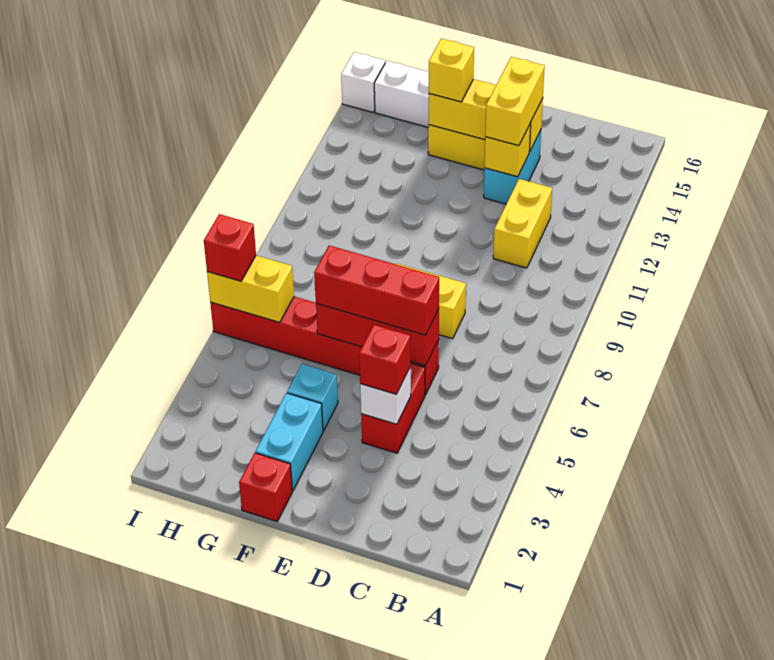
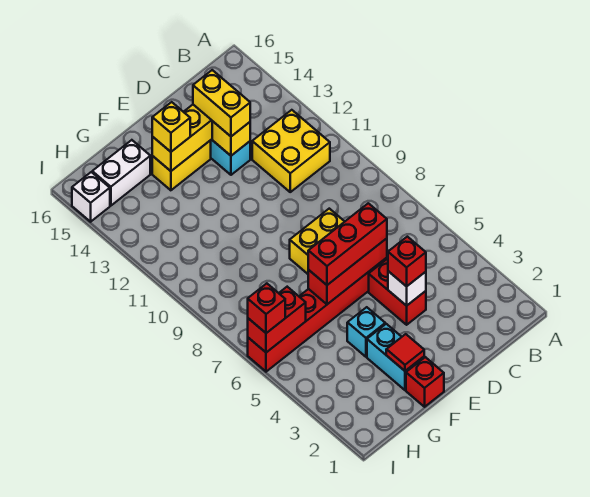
yellow brick C11:C12 level 1 -> yellow brick B11:C12 level 1
none -> red tile F2 level 2
yellow brick H6:I6 level 2 -> red brick H6:I6 level 2

